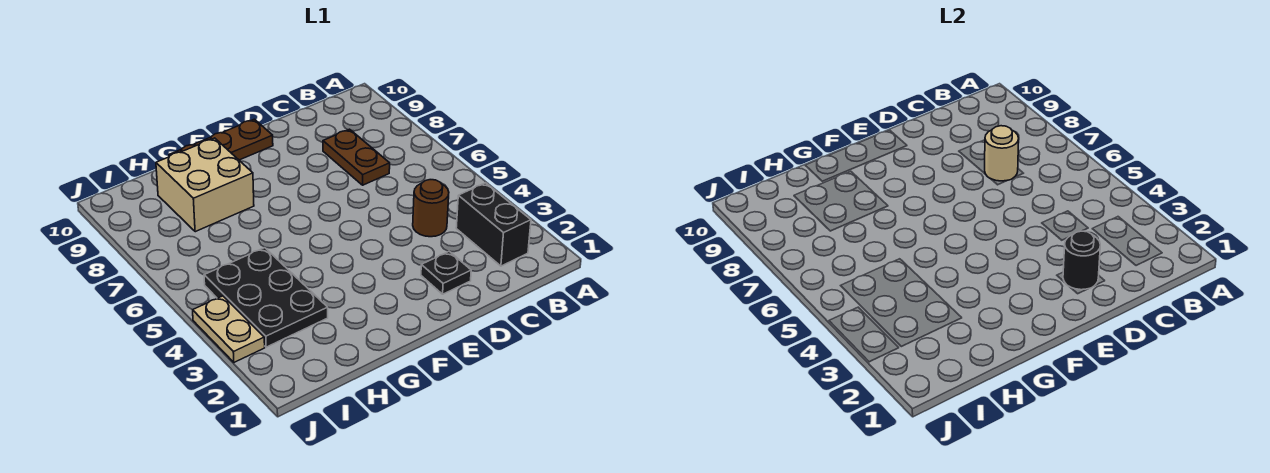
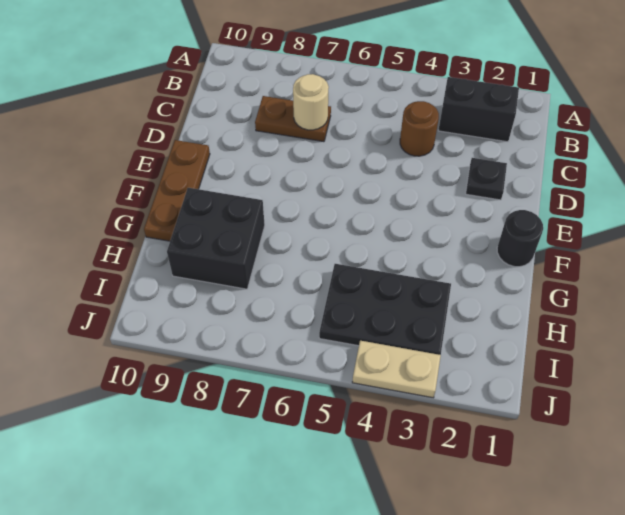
black round brick D2 level 2 -> black round brick F1 level 1
tan brick G8:H9 level 1 -> black brick G8:H9 level 1

